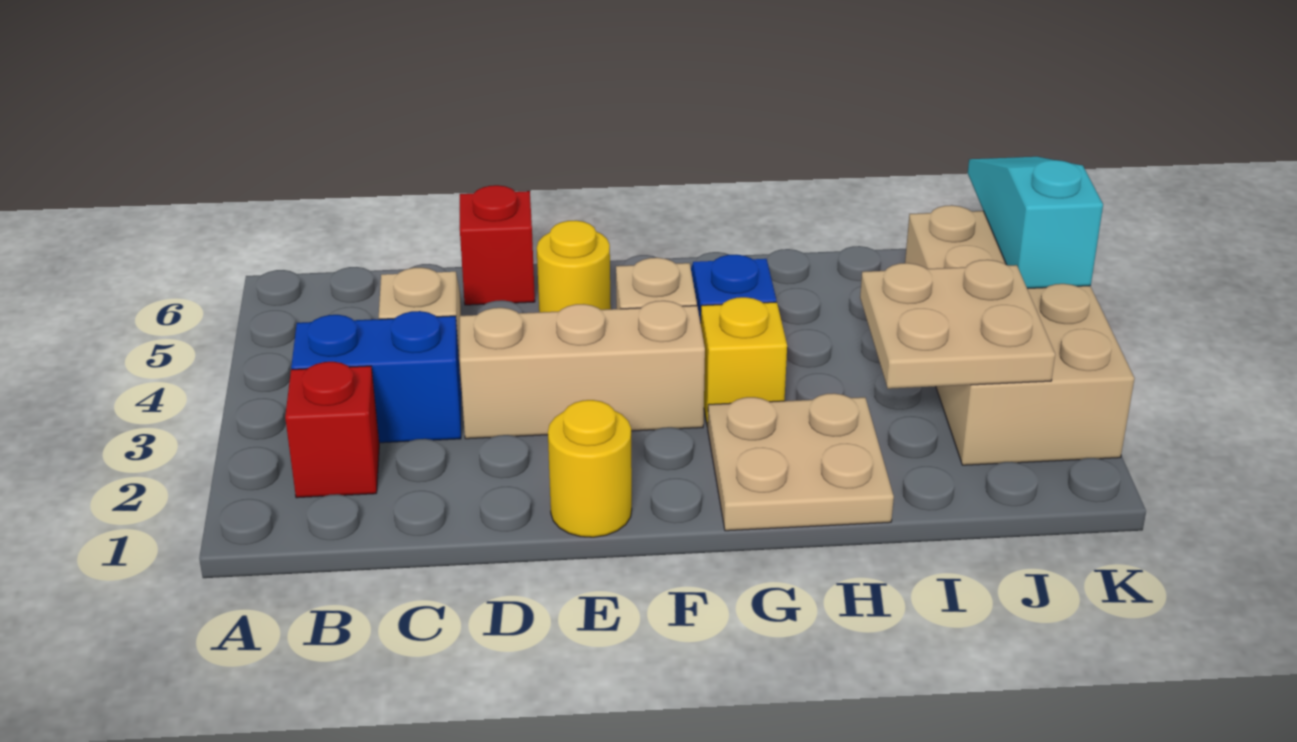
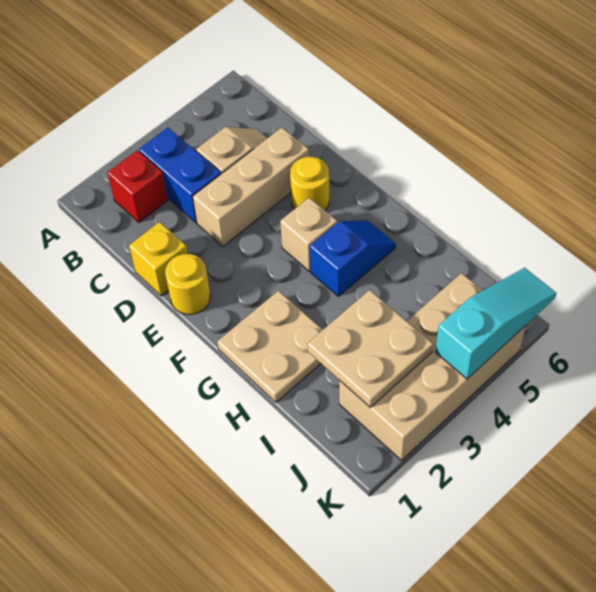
tan brick D3:F3 level 1 -> tan brick D3:D5 level 1
red brick D6 level 1 -> none
yellow brick G3 level 1 -> yellow brick D1 level 1

